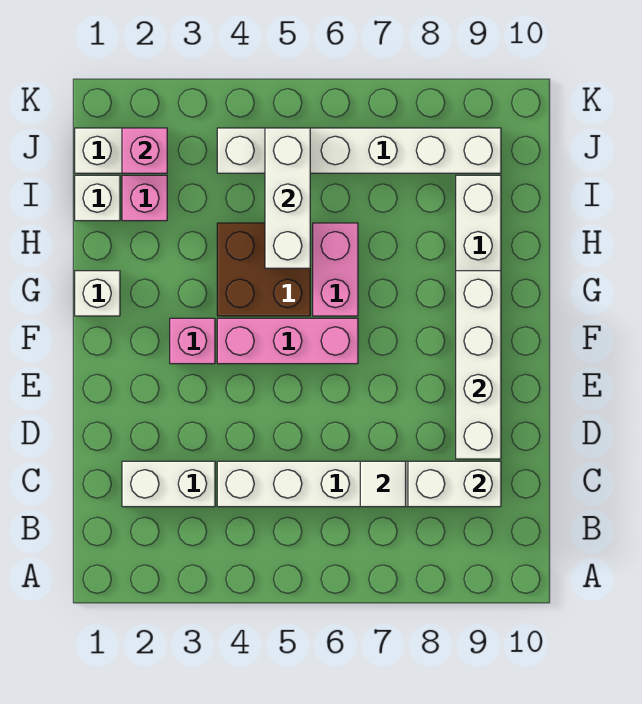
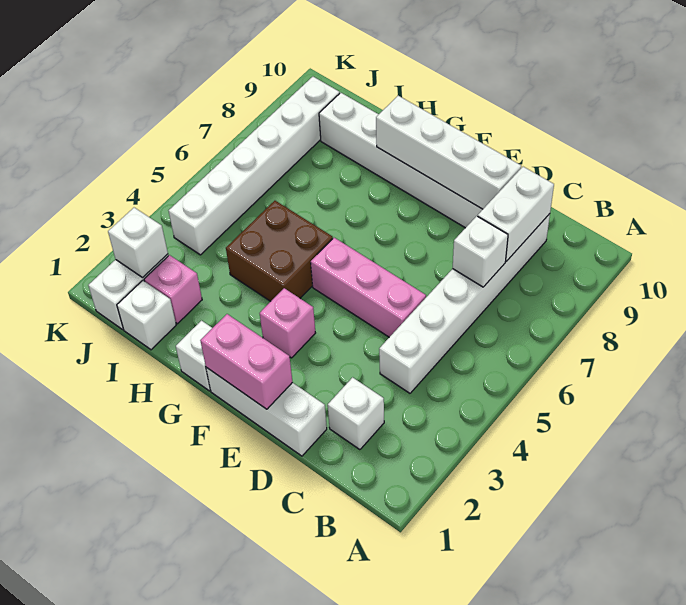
white brick C2:C3 level 1 -> white brick C2 level 1
white tile C7 level 2 -> white brick C7 level 2
pink brick F4:F6 level 1 -> pink brick D5:F5 level 1
pink brick G6:H6 level 1 -> pink brick E1:F1 level 2
white brick H5:J5 level 2 -> white brick D1:F1 level 1
pink brick J2 level 2 -> white brick J2 level 2

